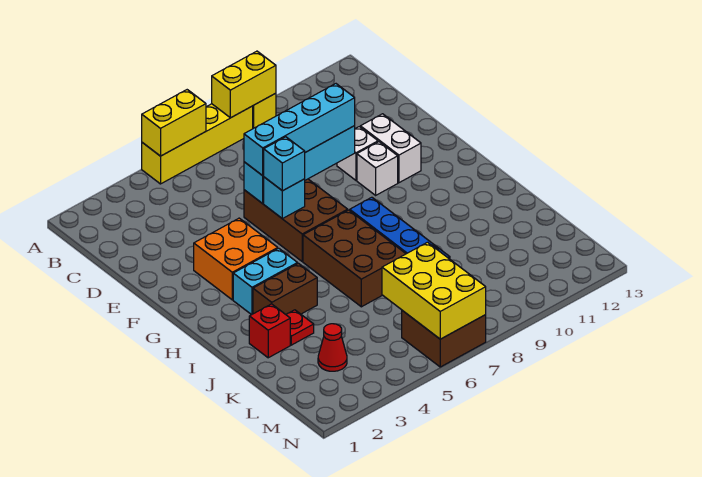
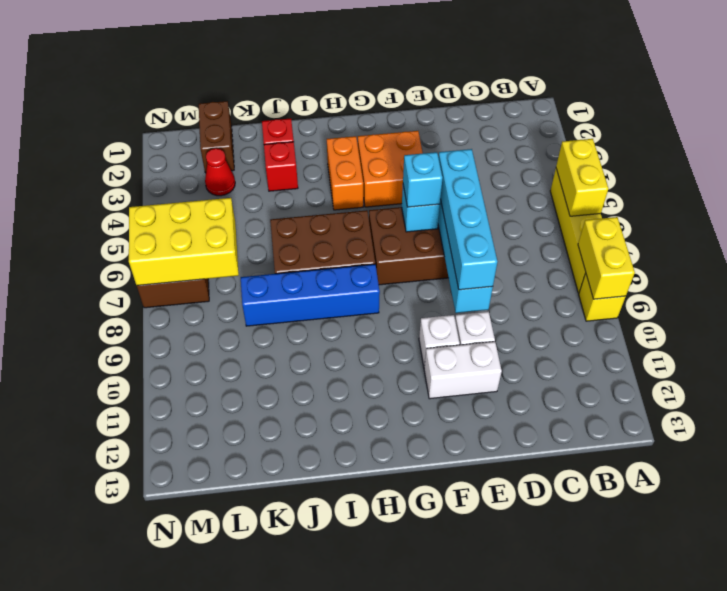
cyan brick H3:H4 level 1 -> orange brick H3:H4 level 1
brown brick I3:I4 level 1 -> brown brick L1:L2 level 1
red plate J3 level 1 -> red brick J3 level 1

